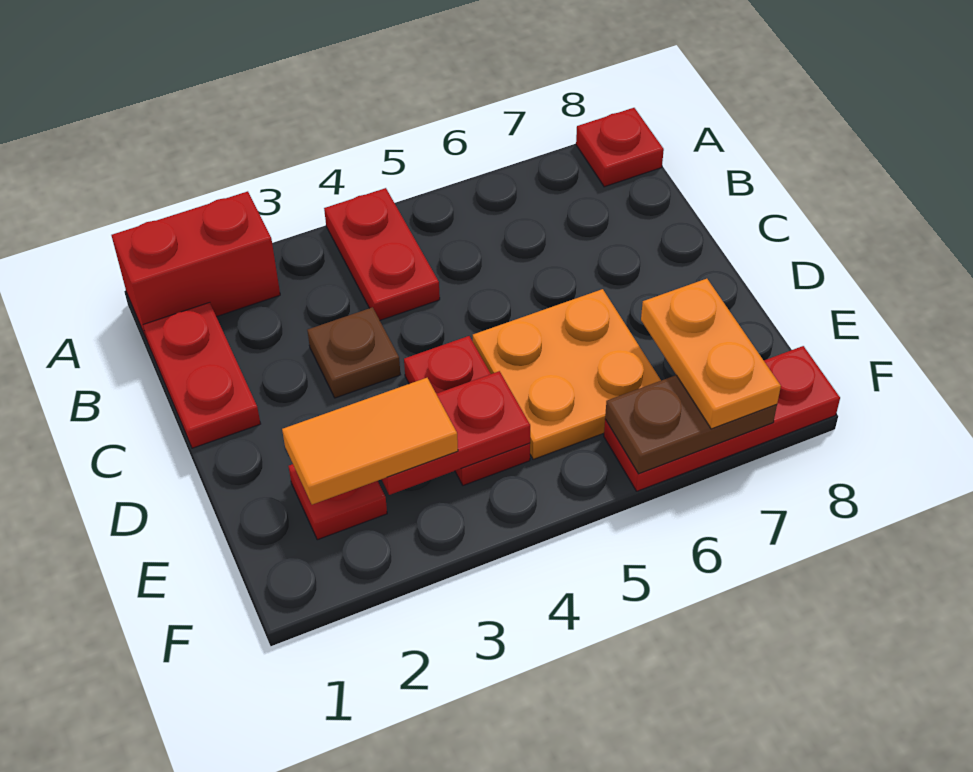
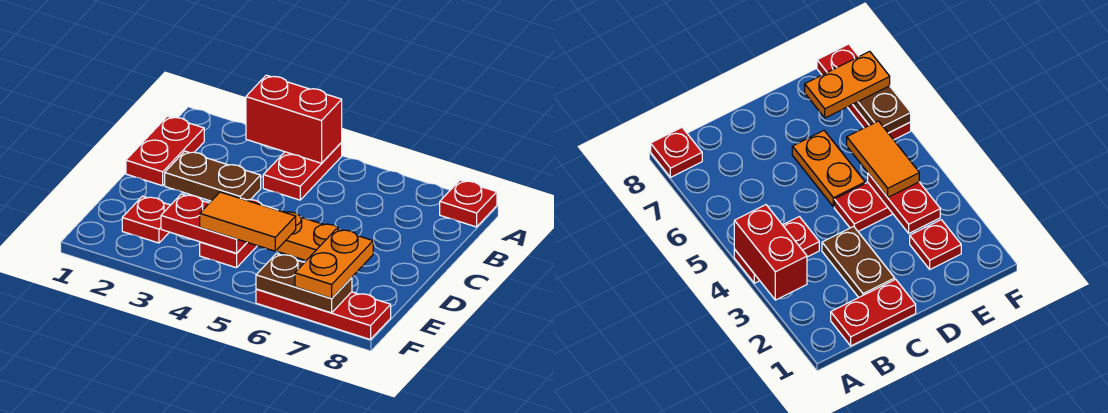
red brick A1:A2 level 1 -> red brick A3:A4 level 2
brown plate C3 level 1 -> brown plate C2:C3 level 1
orange plate D5:E6 level 1 -> orange plate D5:D6 level 1
orange tile E2:E3 level 3 -> orange tile E4:E5 level 3

